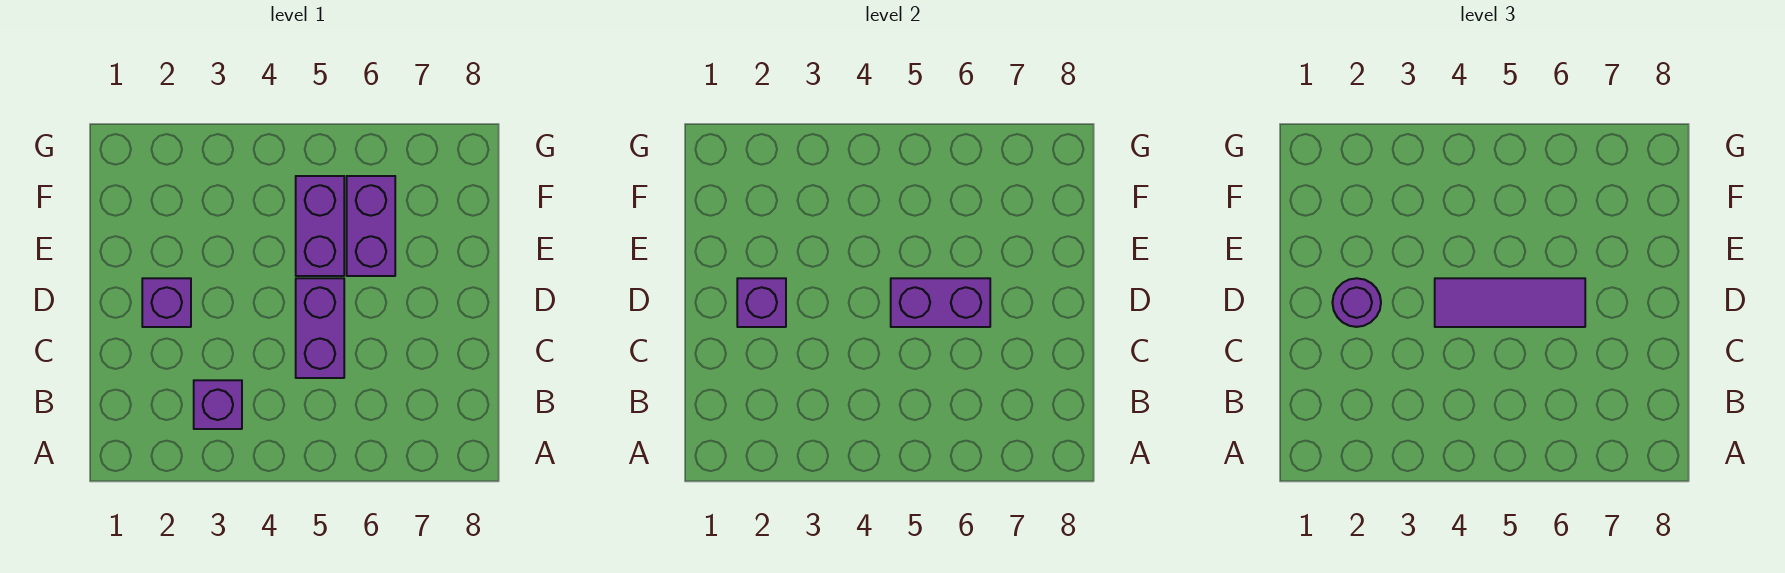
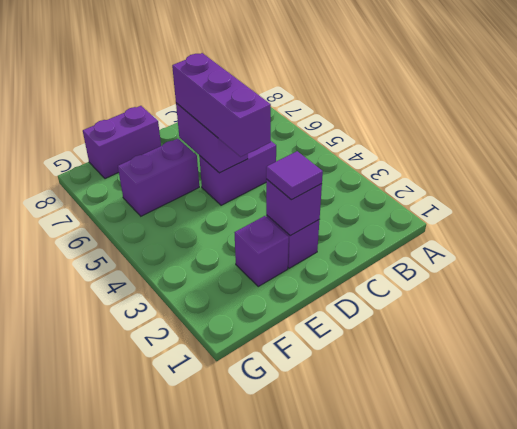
purple brick B3 level 1 -> purple brick E2 level 1
purple round brick D2 level 3 -> purple tile D2 level 3
purple tile D4:D6 level 3 -> purple brick D4:D6 level 3
purple brick E5:F5 level 1 -> purple brick E8:F8 level 1

